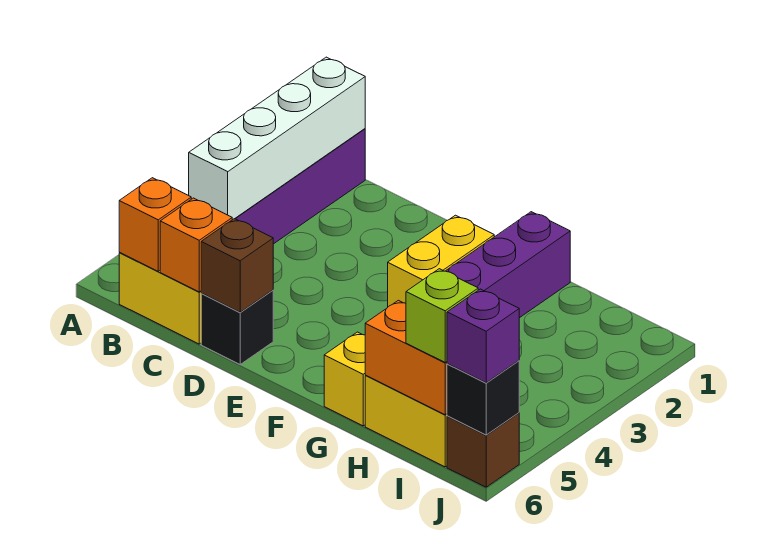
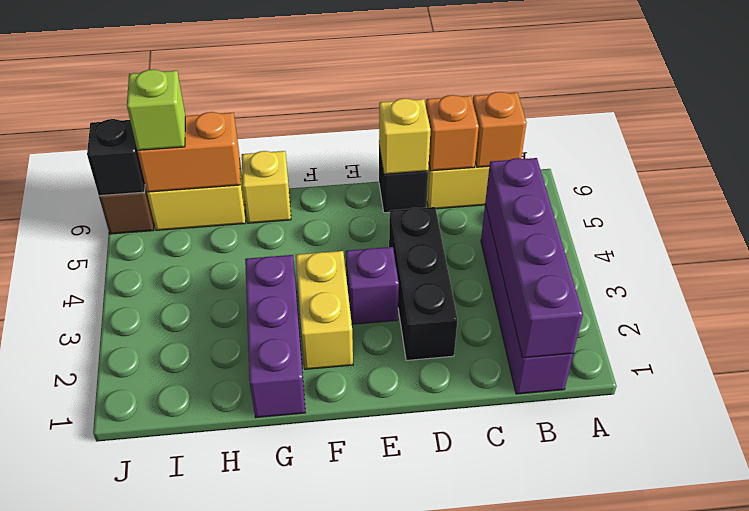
white brick B1:B4 level 2 -> purple brick B1:B4 level 2
none -> black brick D2:D4 level 1
brown brick D6 level 2 -> yellow brick D6 level 2
purple brick J6 level 3 -> purple brick E3 level 1

